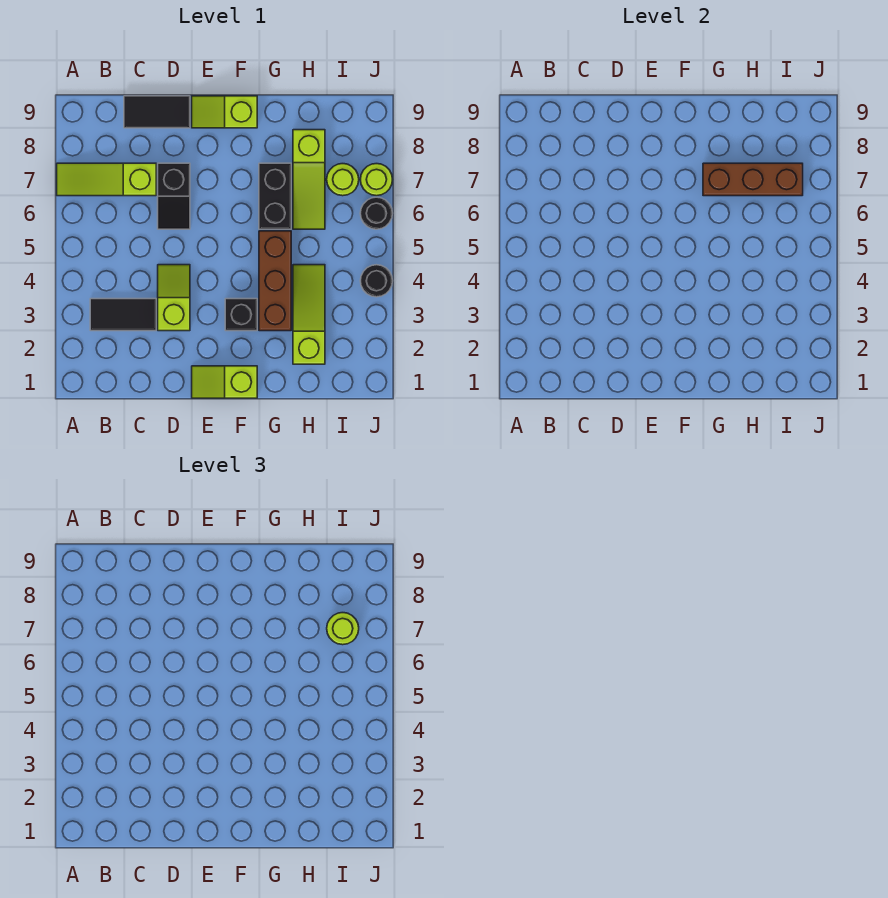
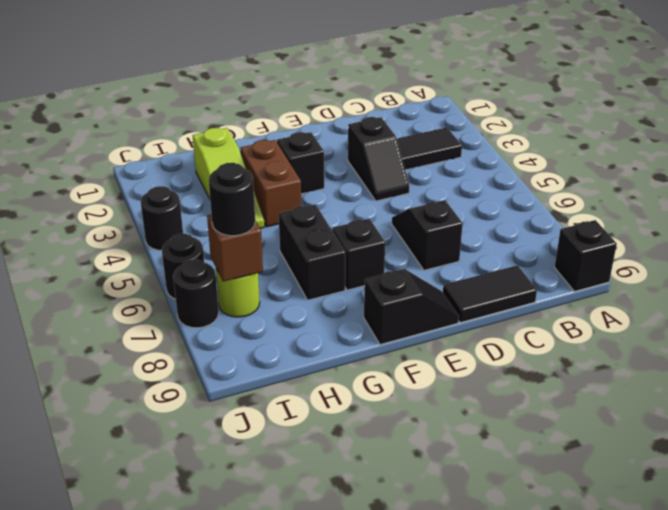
lime slope A7:C7 level 1 top C -> none
none -> black brick A9 level 1
lime slope D3:D4 level 1 top 3 -> black slope D3:D4 level 1 top 3
lime slope E1:F1 level 1 top F -> none
lime slope E9:F9 level 1 top F -> black slope E9:F9 level 1 top F
none -> black brick F7 level 1
brown brick G3:G5 level 1 -> brown brick G3:G4 level 1
brown brick G7:I7 level 2 -> brown brick I7 level 2
lime slope H6:H8 level 1 top 8 -> none
lime round brick I7 level 3 -> black round brick I7 level 3
lime round brick J7 level 1 -> black round brick J7 level 1

